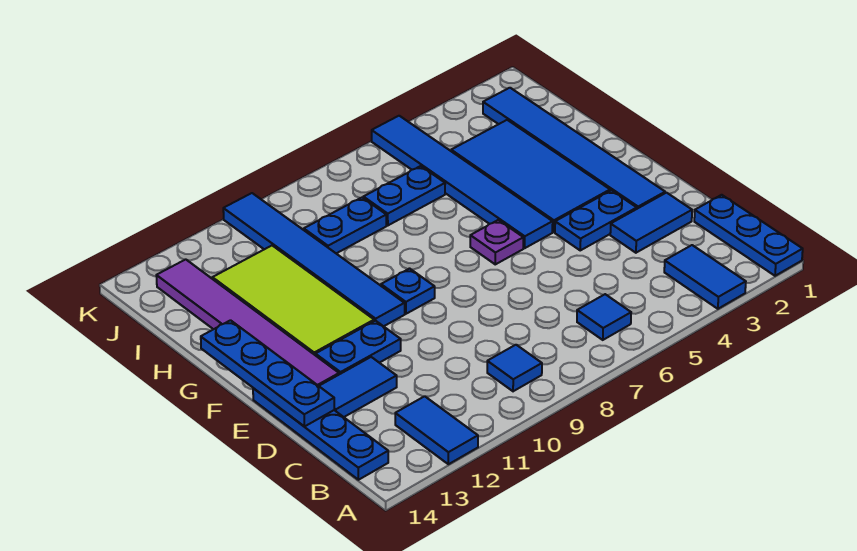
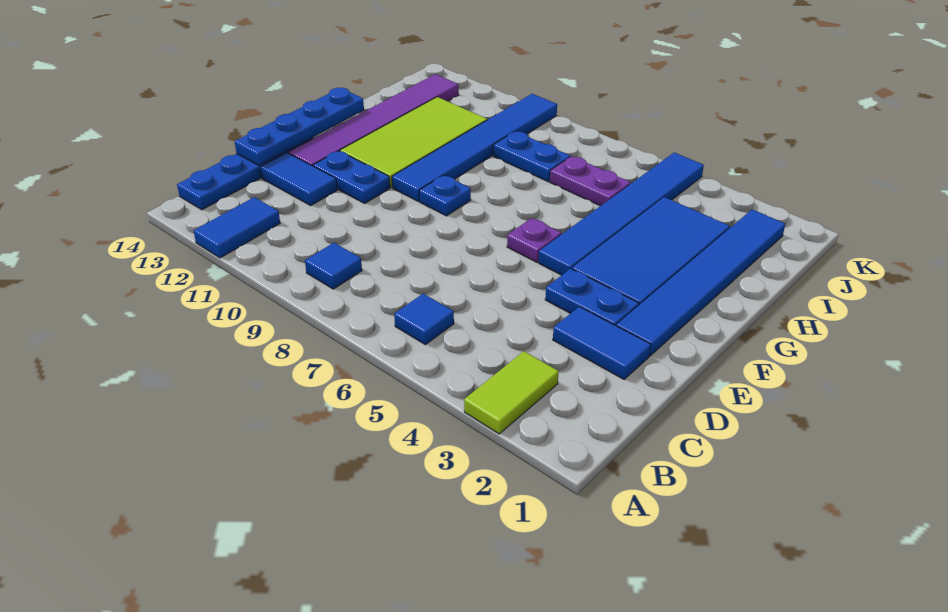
blue plate A1:C1 level 1 -> none
blue tile A3:B3 level 1 -> lime tile A3:B3 level 1
blue plate I6:I7 level 1 -> purple plate I6:I7 level 1

